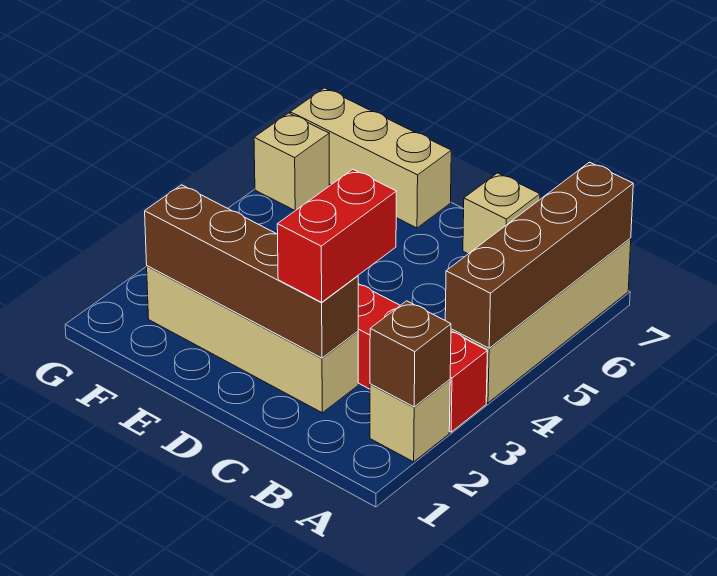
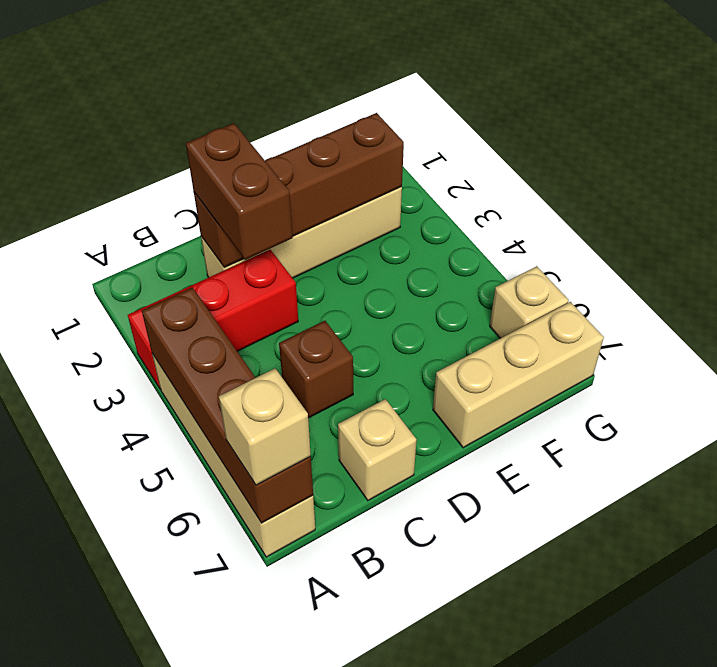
tan brick A2 level 1 -> tan brick A7 level 3
brown brick A2 level 2 -> brown brick C5 level 1
red brick C2:C3 level 3 -> brown brick C2:C3 level 3

